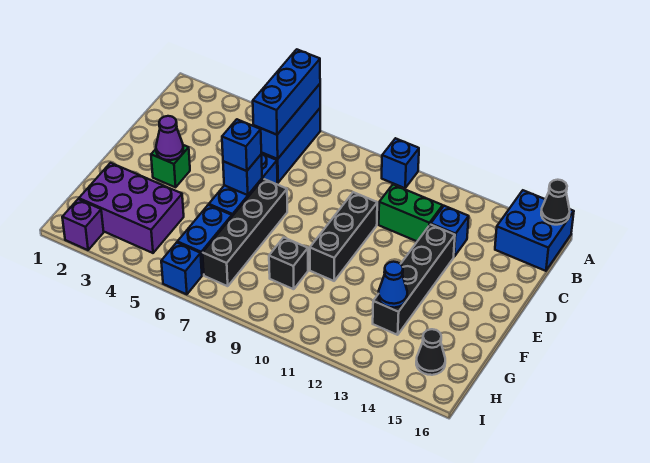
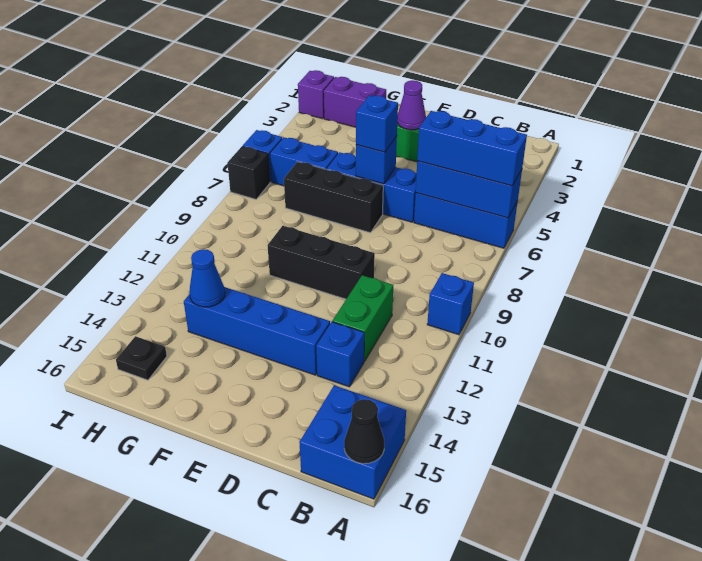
black brick D13:G13 level 1 -> blue brick D13:G13 level 1
black brick E7:H7 level 1 -> black brick E7:G7 level 1
purple brick G2:H4 level 1 -> purple brick G2:H2 level 1
black brick G9 level 1 -> black brick I7 level 1
black cone H15 level 1 -> black plate H15 level 1

